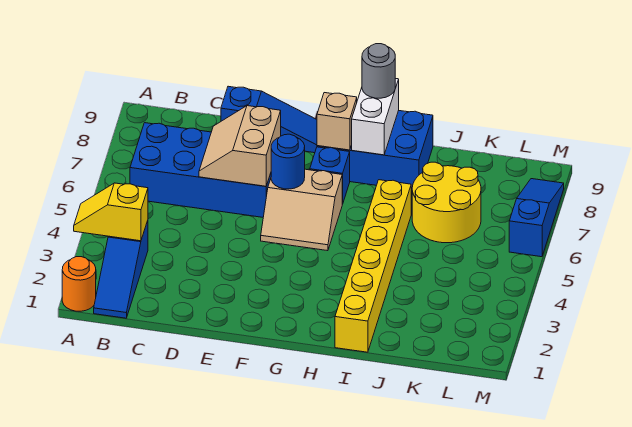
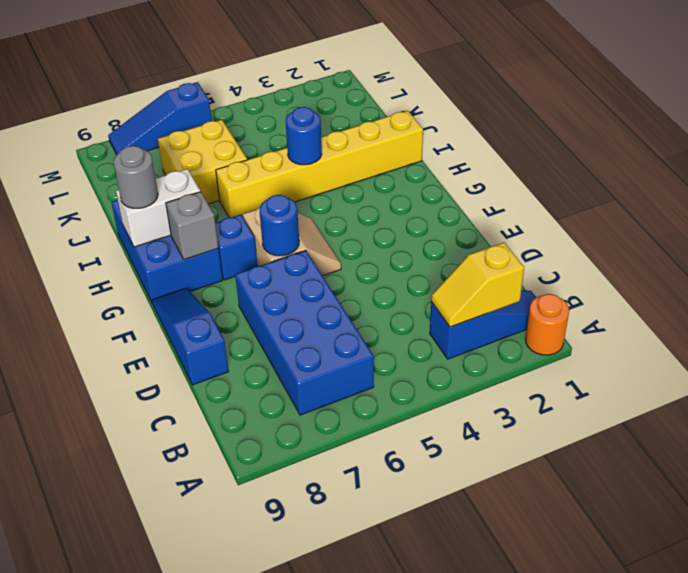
yellow slope A3:B3 level 2 top B -> yellow slope B2:B3 level 2 top 2
tan slope D6:E7 level 2 top E -> none
tan brick G8 level 2 -> grey brick G8 level 2
none -> blue round brick I4 level 2
yellow round brick J6:K7 level 1 -> yellow brick J6:K7 level 1

